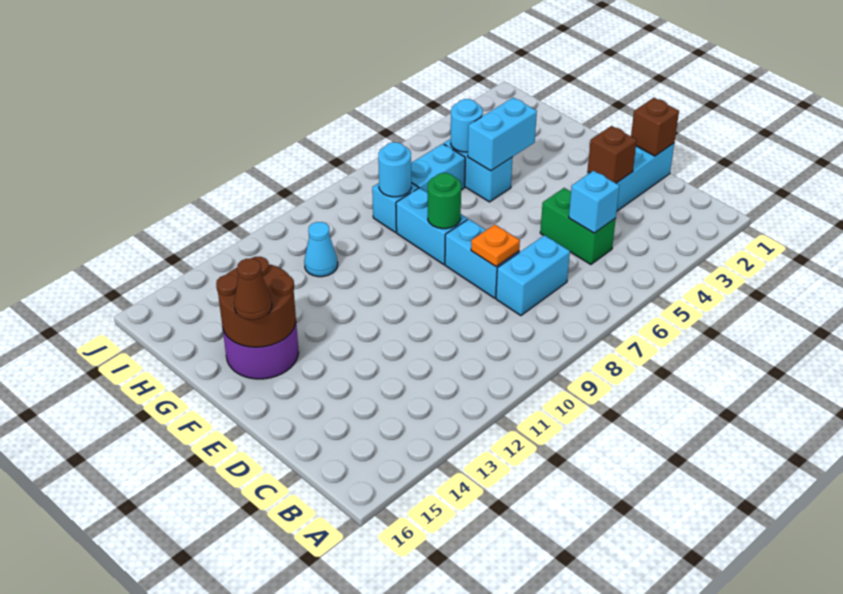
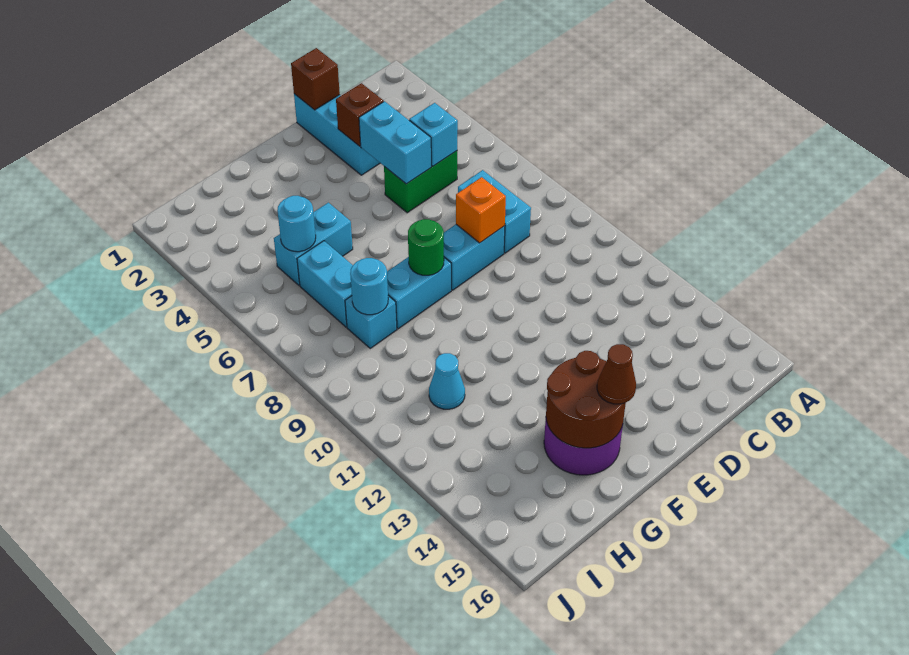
orange plate D8 level 2 -> orange brick D8 level 2
cyan brick G4:G5 level 2 -> cyan brick D4:D5 level 2

